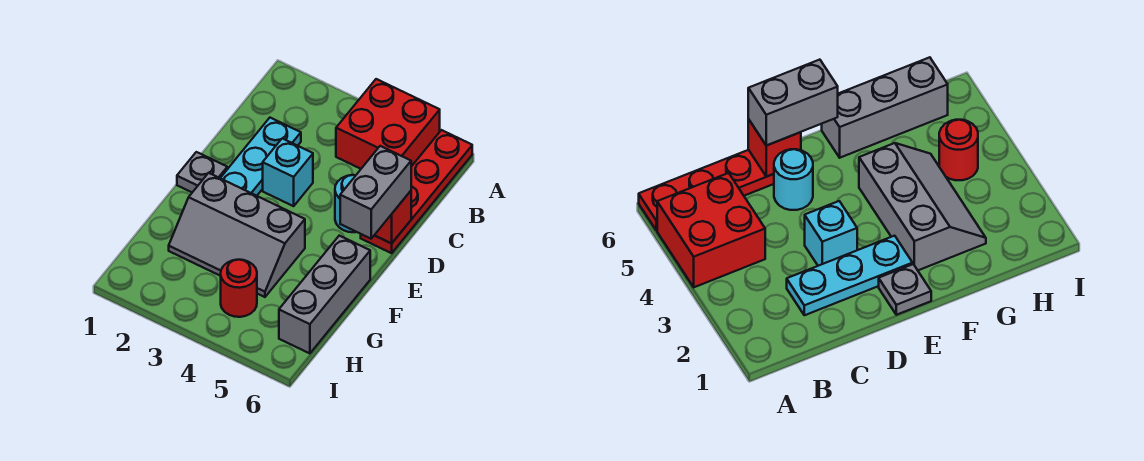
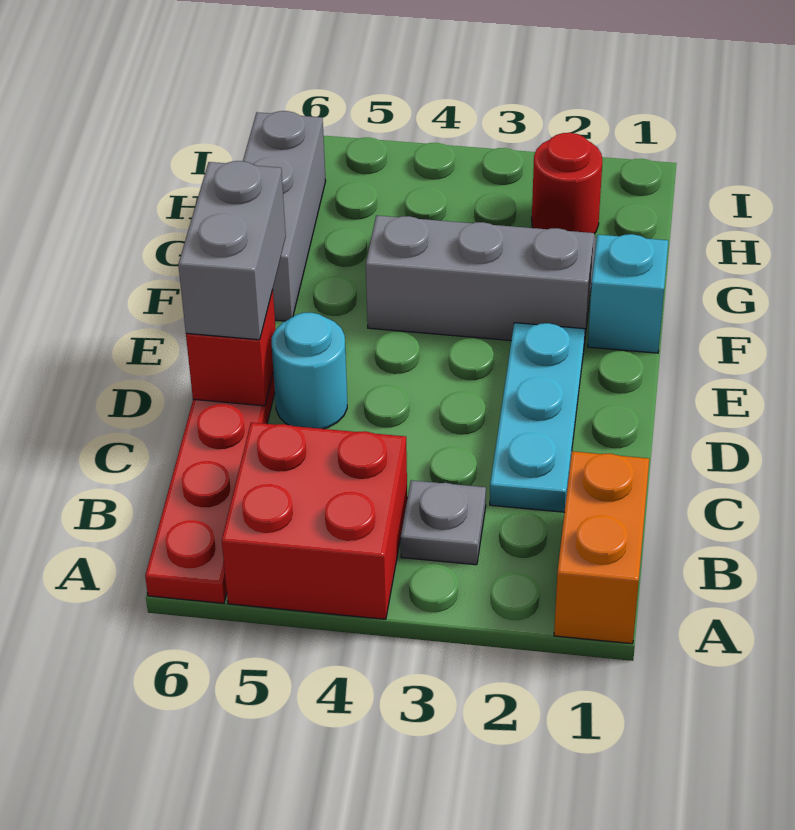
none -> orange brick A1:B1 level 1
cyan brick D3 level 1 -> cyan brick F1 level 1
grey plate E1 level 1 -> grey plate B3 level 1
red round brick H4 level 1 -> red round brick H2 level 1

